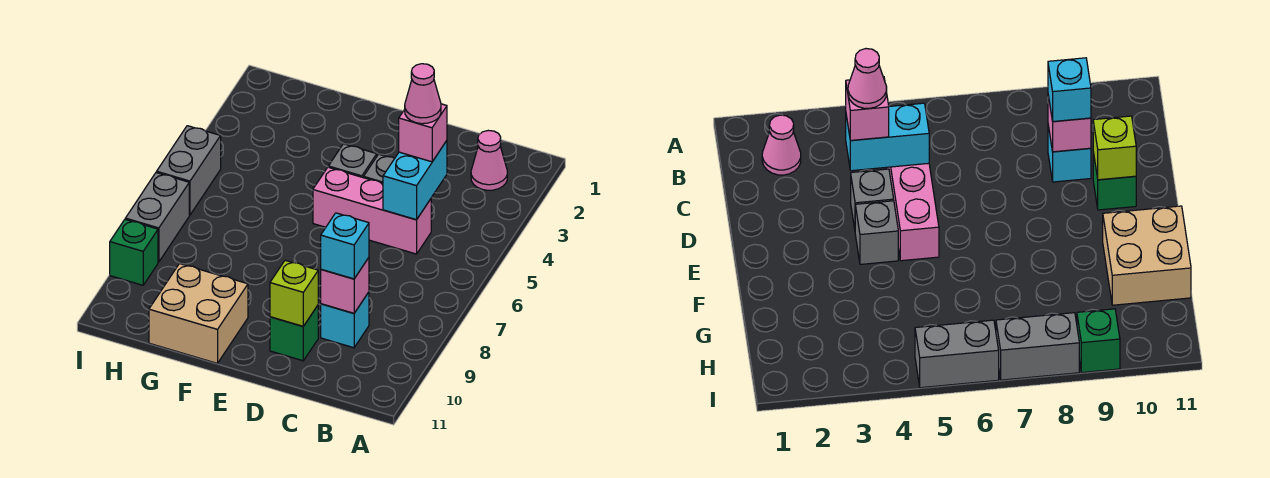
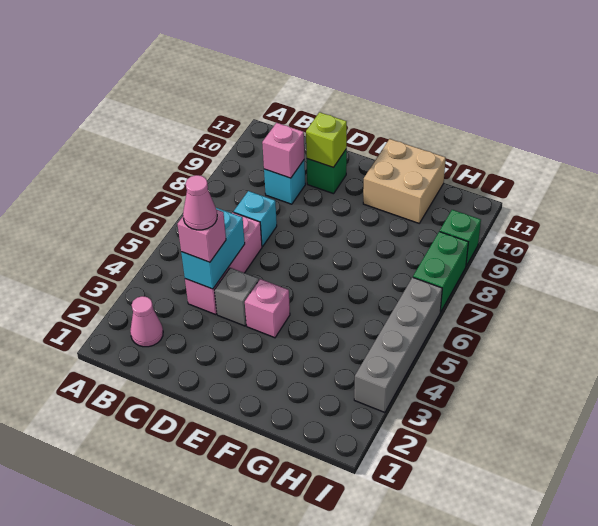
pink brick C5:E5 level 1 -> pink brick C4:C6 level 1
cyan brick C9 level 3 -> cyan brick C7 level 1
grey brick E4 level 1 -> pink brick E4 level 1
grey brick I5:I6 level 1 -> grey brick I3:I6 level 1
grey brick I7:I8 level 1 -> green brick I7:I8 level 1

